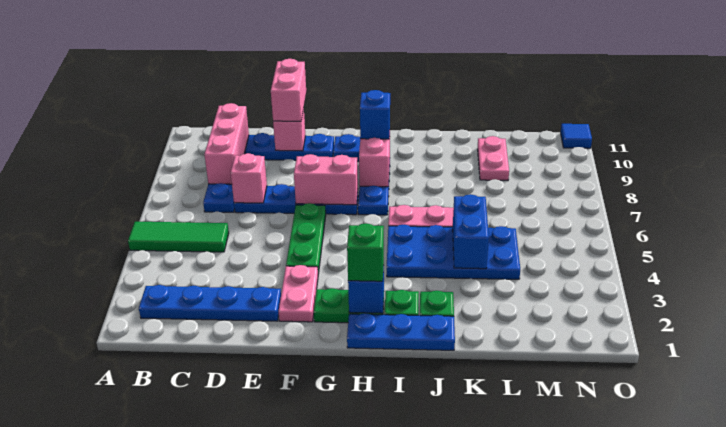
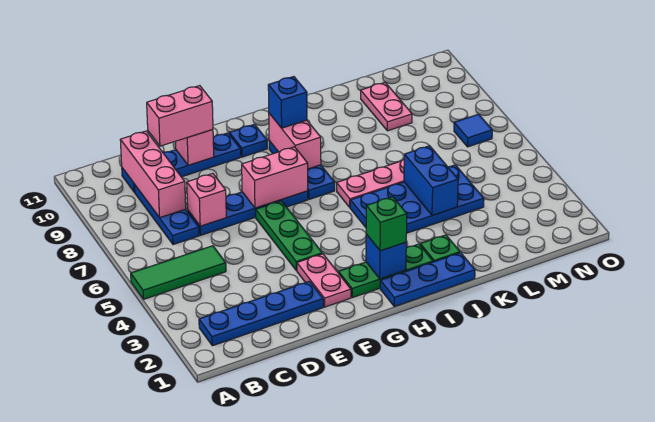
pink brick E10:E11 level 3 -> pink brick D10:E10 level 3
blue tile O11 level 1 -> blue tile N7 level 1

